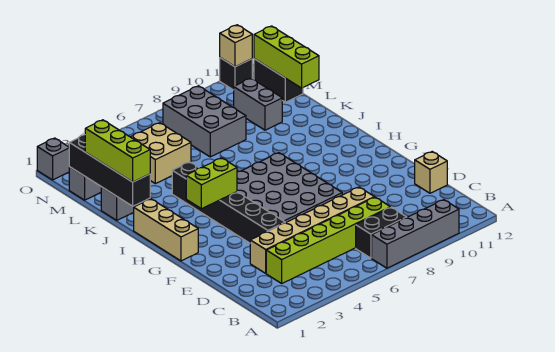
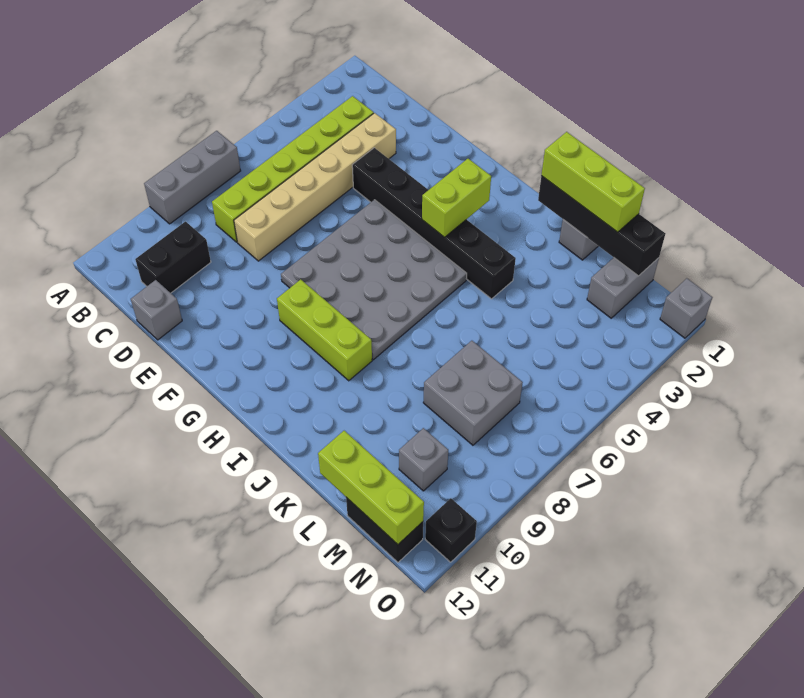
grey brick A7:A10 level 1 -> grey brick A7:A9 level 1
black brick B7:B8 level 1 -> black brick C10:C11 level 1
tan brick D12 level 1 -> grey brick D12 level 1
tan brick G1:I1 level 1 -> none
none -> lime brick G9:I9 level 1
tan brick L4:M5 level 1 -> none
grey brick L7:N8 level 1 -> grey brick L7:M8 level 1
grey brick L10:M10 level 1 -> grey brick M10 level 1
tan brick O11 level 2 -> none

